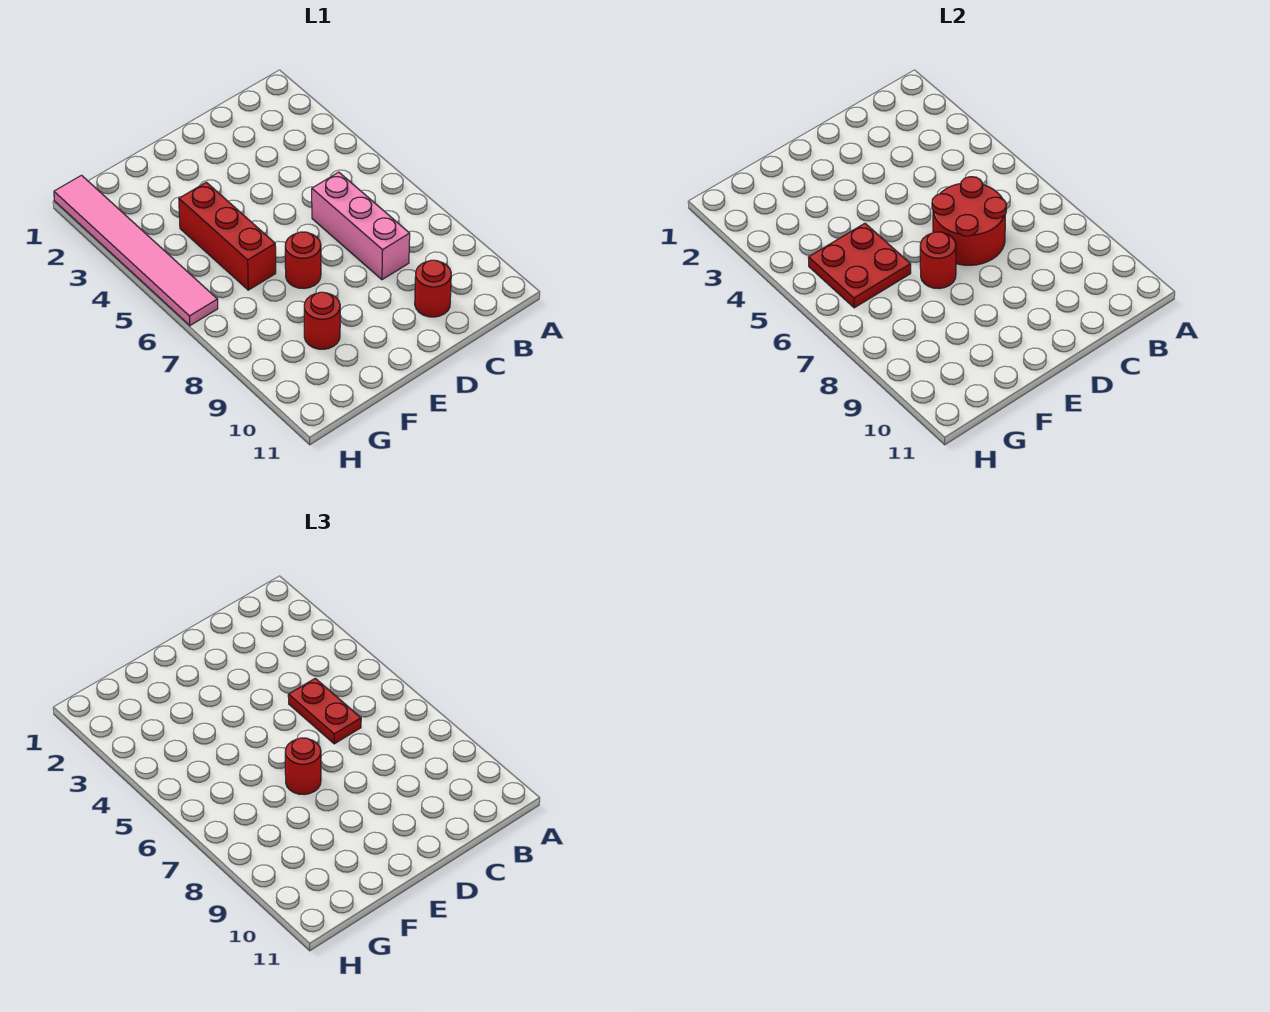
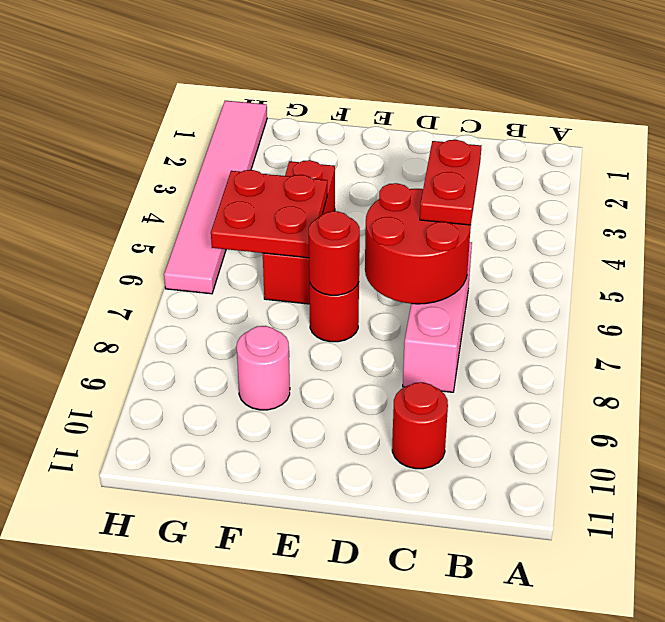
red round brick E7 level 3 -> none
red round brick F9 level 1 -> pink round brick F9 level 1

